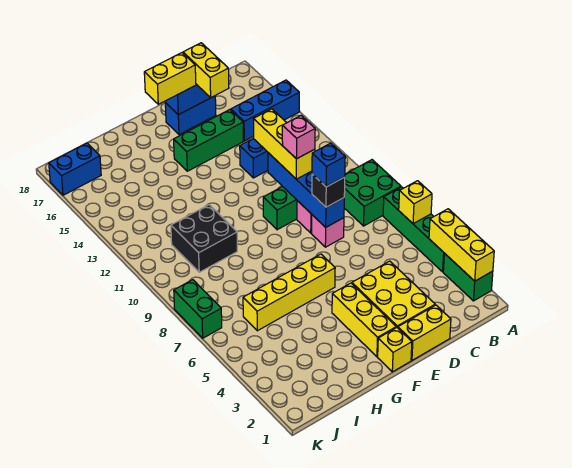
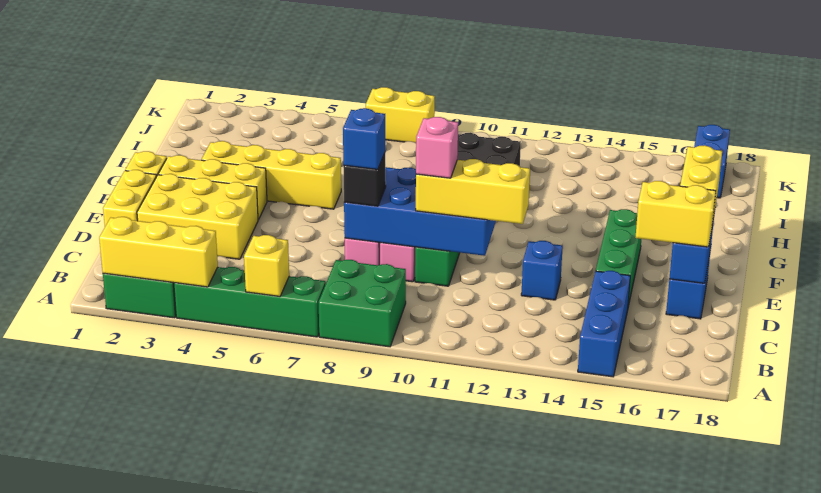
blue brick D8:D11 level 2 -> blue brick D8:E11 level 2
yellow brick F6:I6 level 1 -> yellow brick G3:G6 level 1
green brick K7:K8 level 1 -> yellow brick K7:K8 level 1

